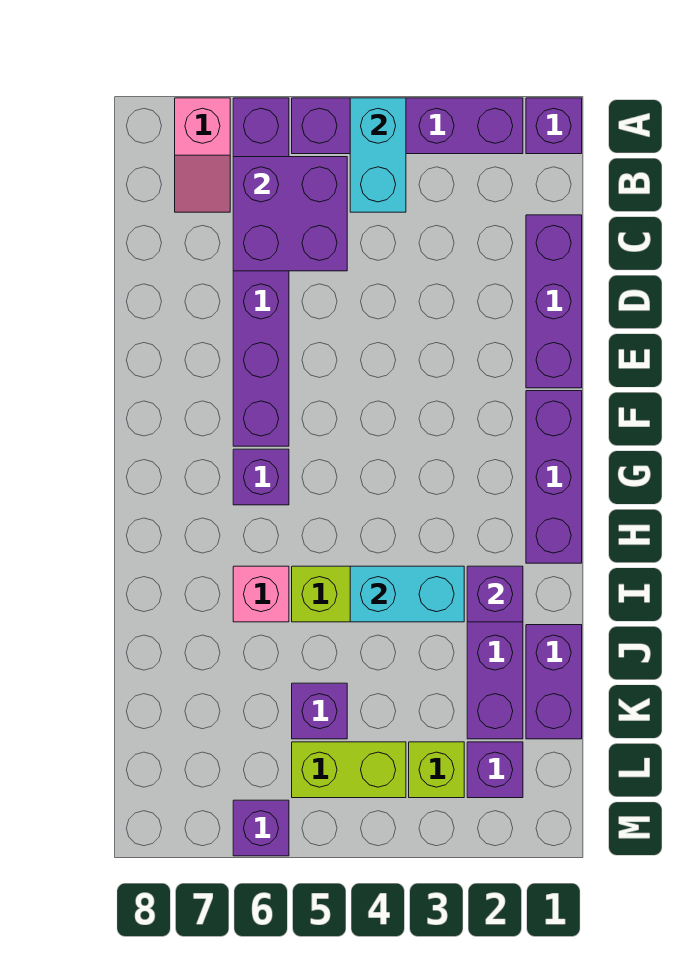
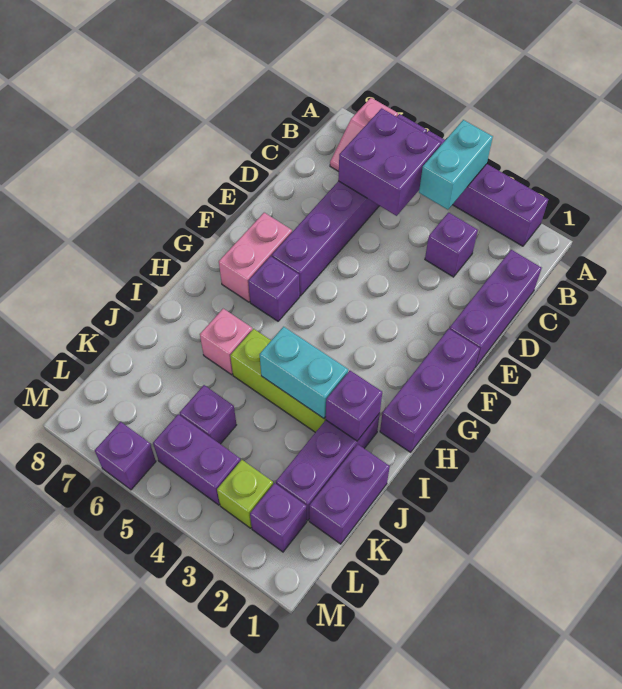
purple brick A1 level 1 -> purple brick C3 level 1
none -> pink brick F7:G7 level 1
lime brick L4:L5 level 1 -> purple brick L4:L5 level 1

